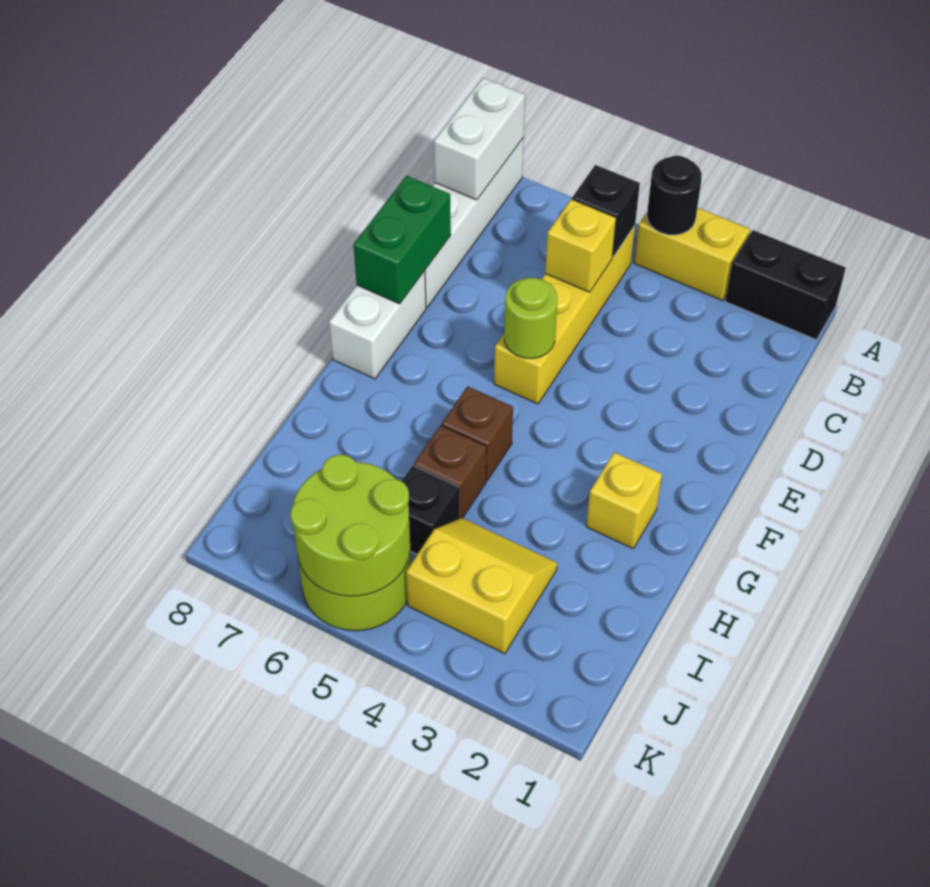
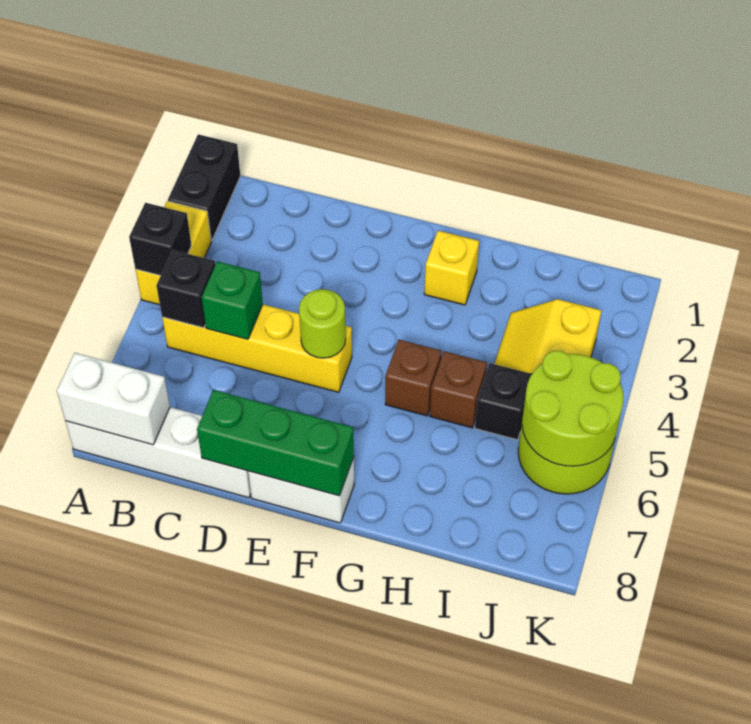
black round brick A4 level 2 -> black brick A4 level 2
yellow brick C5 level 2 -> green brick C5 level 2
green brick D8:E8 level 2 -> green brick D8:F8 level 2

